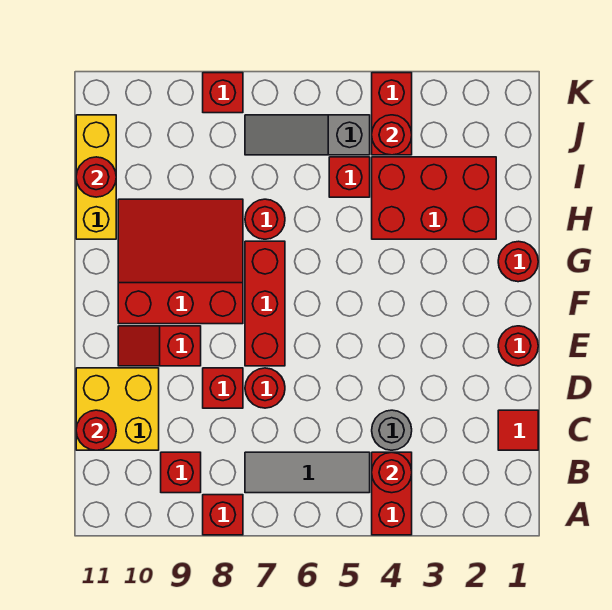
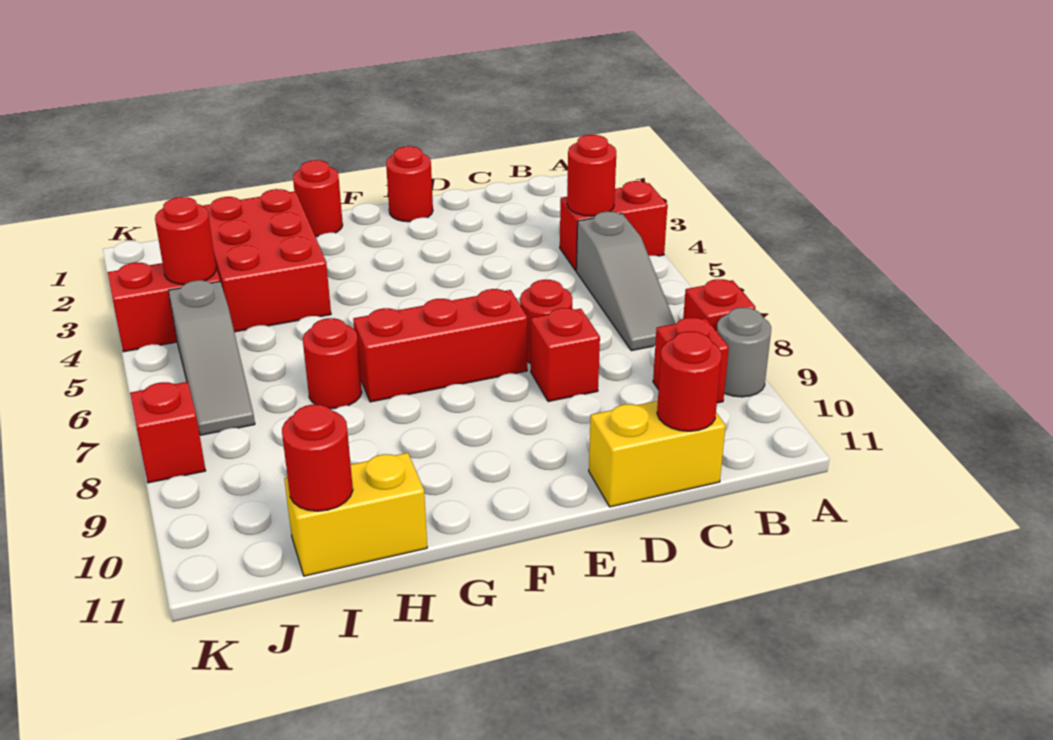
grey tile B5:B7 level 1 -> grey slope B5:B7 level 1 top 5
red tile C1 level 1 -> none
grey round brick C4 level 1 -> grey round brick A9 level 1
yellow brick C10:D11 level 1 -> yellow brick C11:D11 level 1
red slope E9:E10 level 1 top 9 -> none
red slope F8:H10 level 1 top F -> none
yellow brick H11:J11 level 1 -> yellow brick H11:I11 level 1
red brick I5 level 1 -> none

